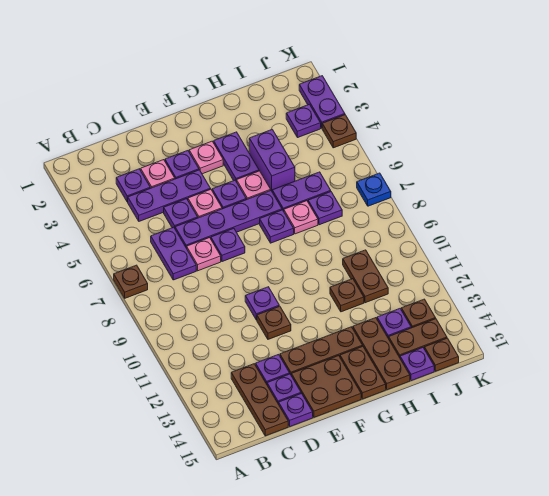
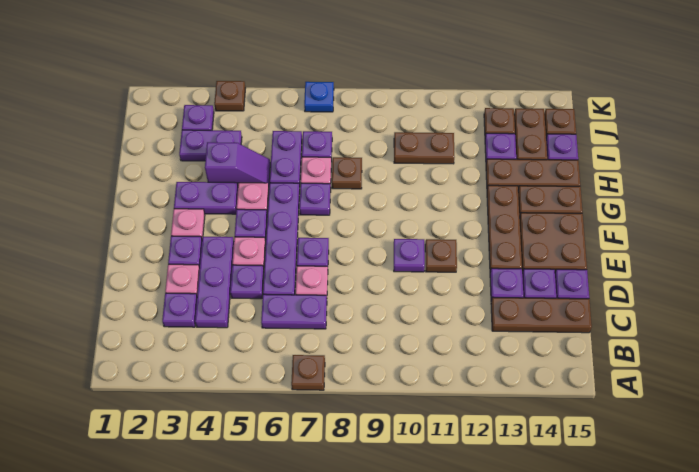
purple brick H4:H5 level 1 -> purple slope H4:H5 level 1 top 4
brown plate H11 level 1 -> brown plate H8 level 1
purple plate K2:K3 level 1 -> purple plate I3:I4 level 1

